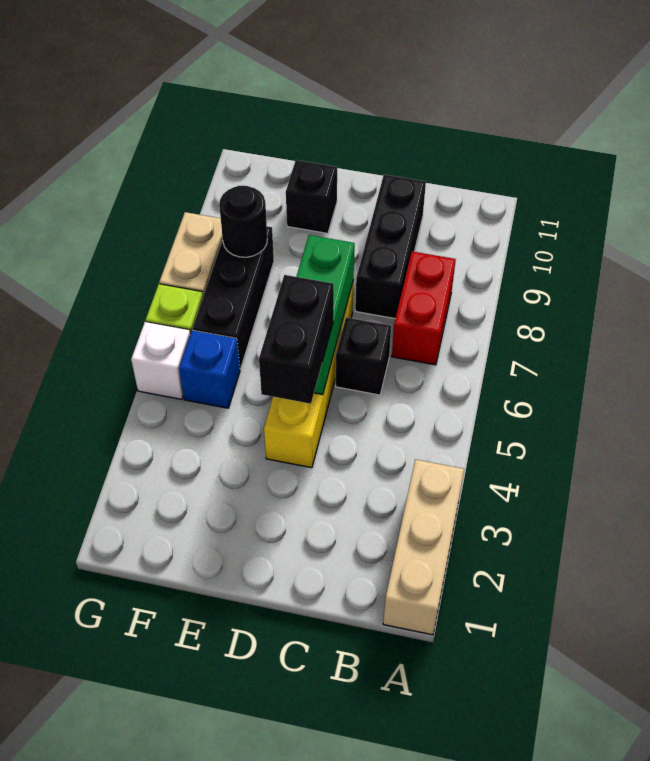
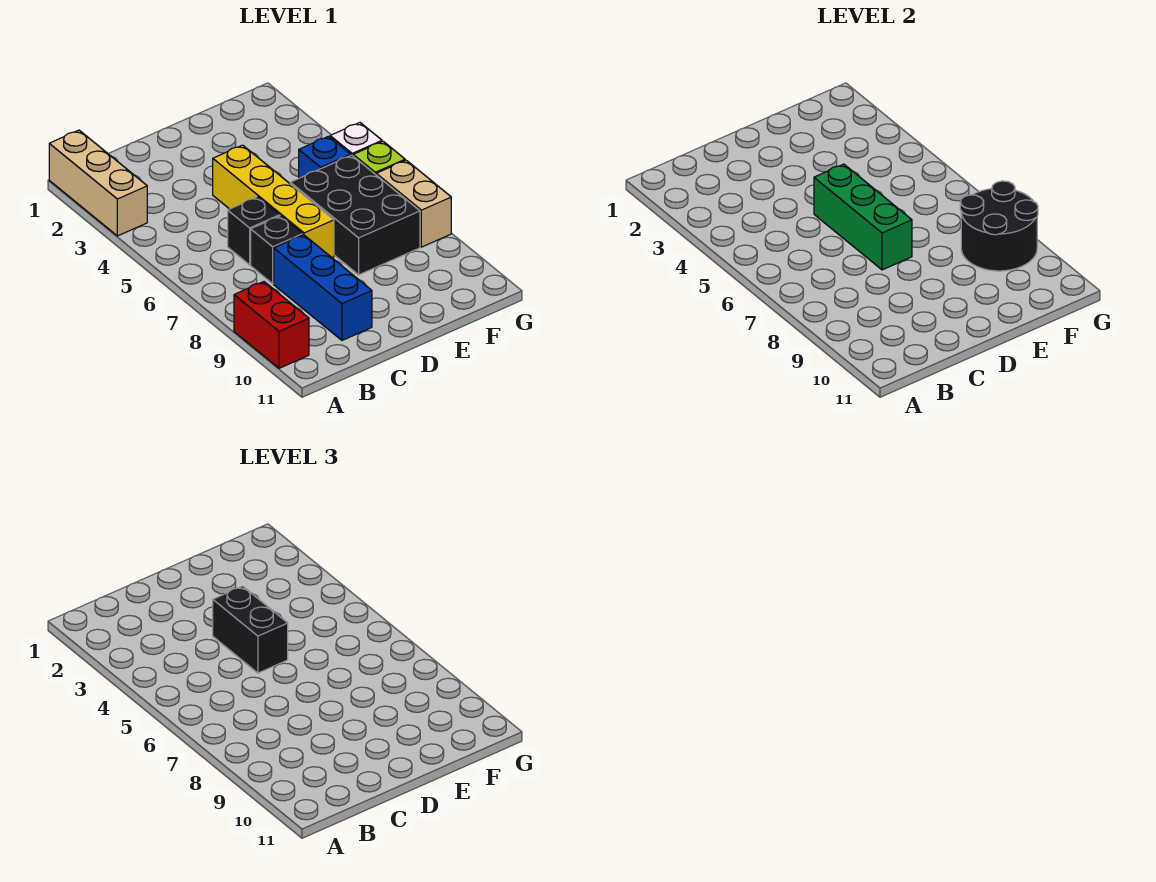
red brick B7:B8 level 1 -> red brick A9:A10 level 1
black brick C8:C10 level 1 -> blue brick C8:C10 level 1
black brick E10 level 1 -> black brick C7 level 1
black brick F6:F8 level 1 -> black brick E6:F8 level 1
black round brick F8 level 2 -> black round brick F8:G9 level 2

